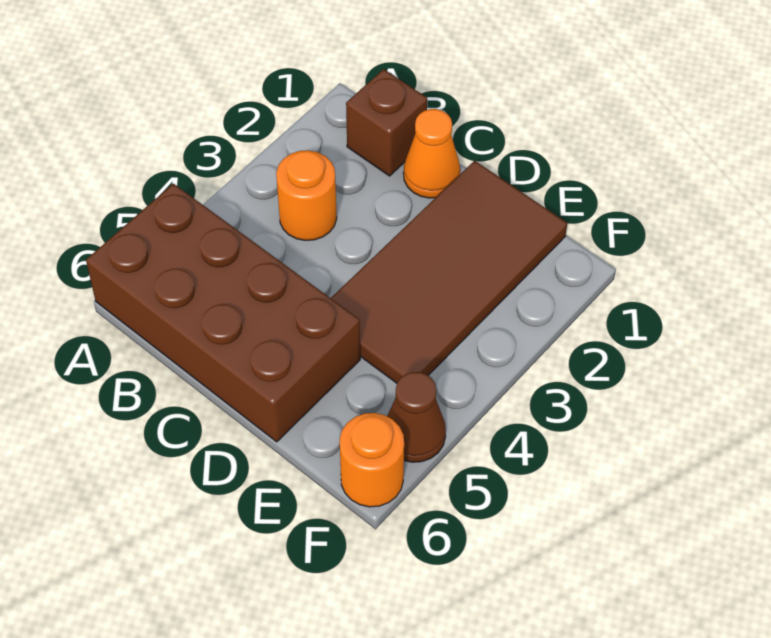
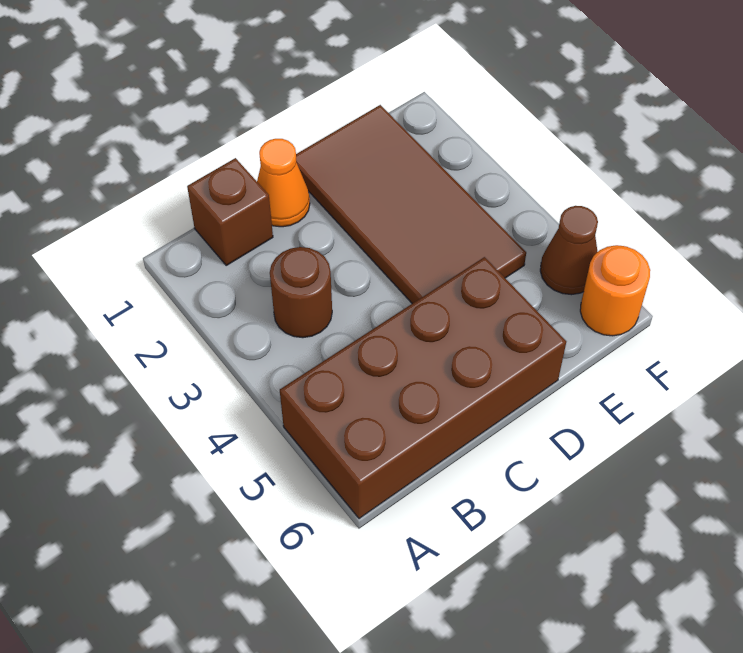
orange round brick B3 level 1 -> brown round brick B3 level 1

